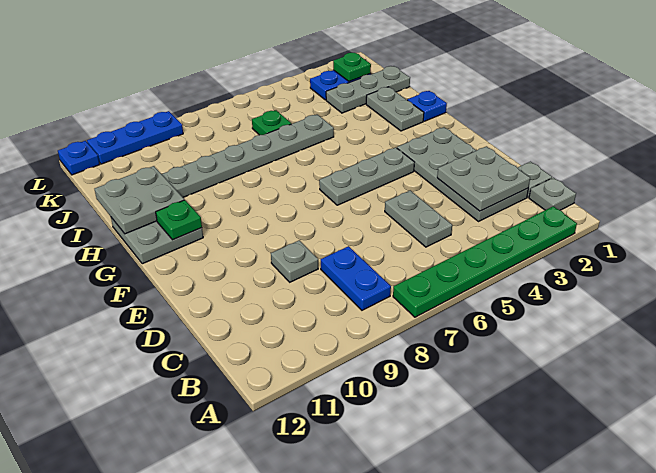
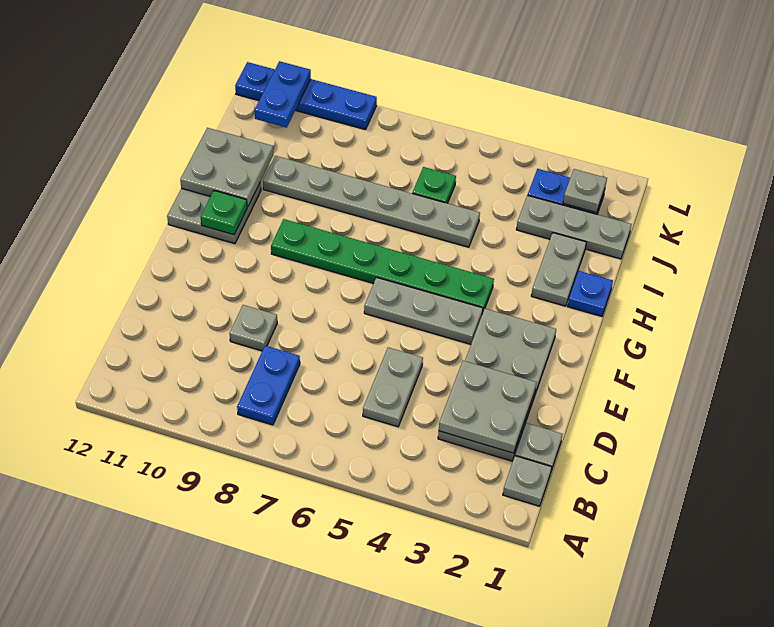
green plate A2:A7 level 1 -> green plate G4:G9 level 1
green plate K2 level 2 -> grey plate K2 level 2
none -> blue plate K11:L11 level 2

